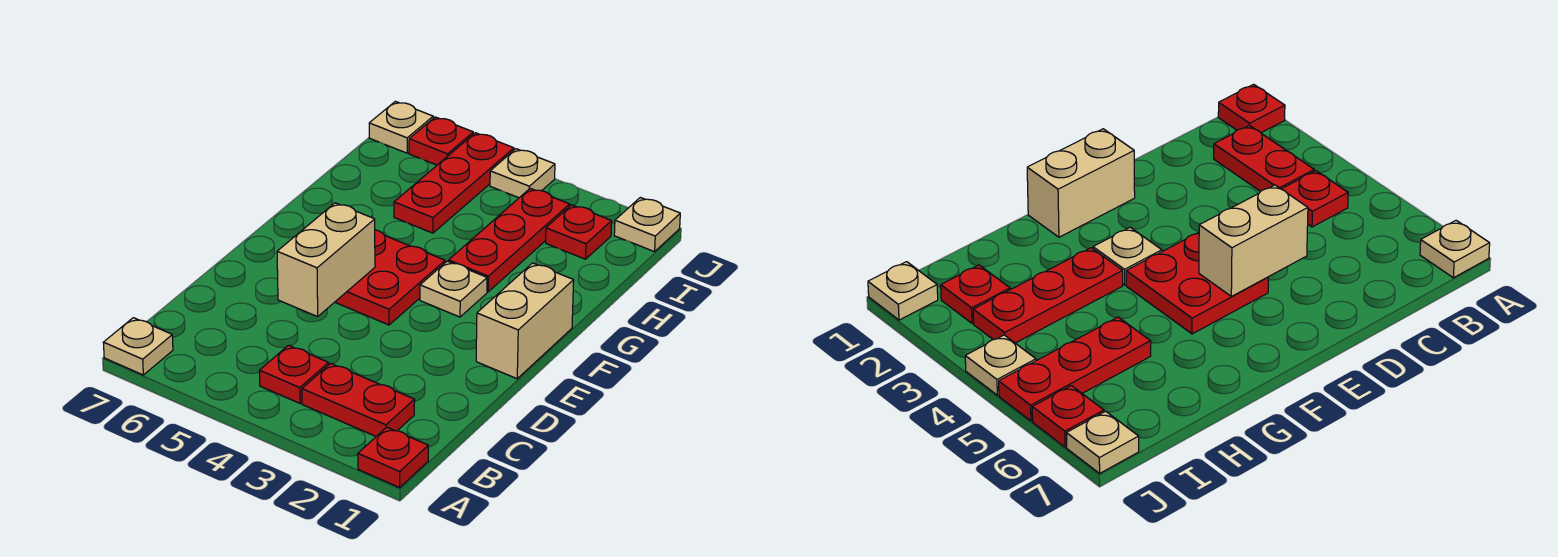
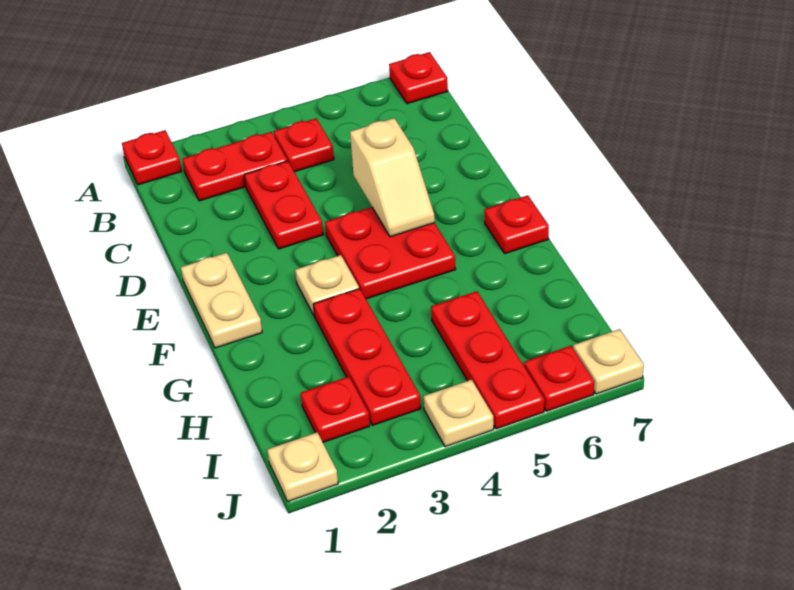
tan plate A7 level 1 -> red plate A7 level 1
none -> red plate C3:D3 level 1
tan brick D5:E5 level 2 -> tan slope D5:E5 level 2 top D
tan brick E1:F1 level 1 -> tan plate E1:F1 level 1
none -> red plate F7 level 1

